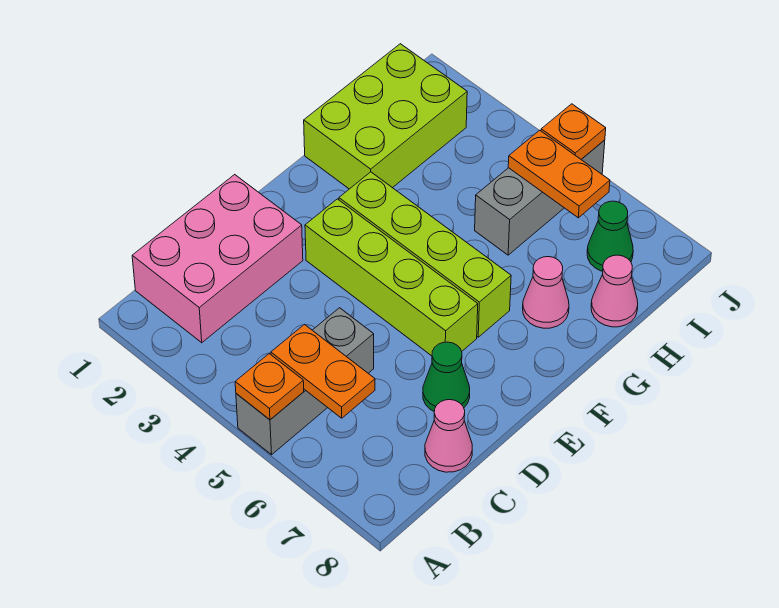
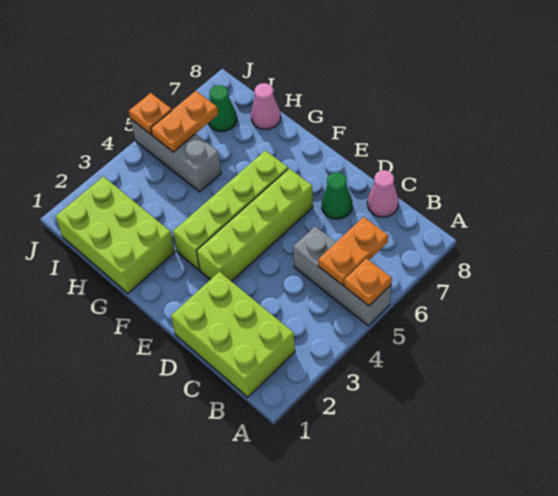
pink brick B1:D2 level 1 -> lime brick B1:D2 level 1
pink cone G7 level 1 -> none

